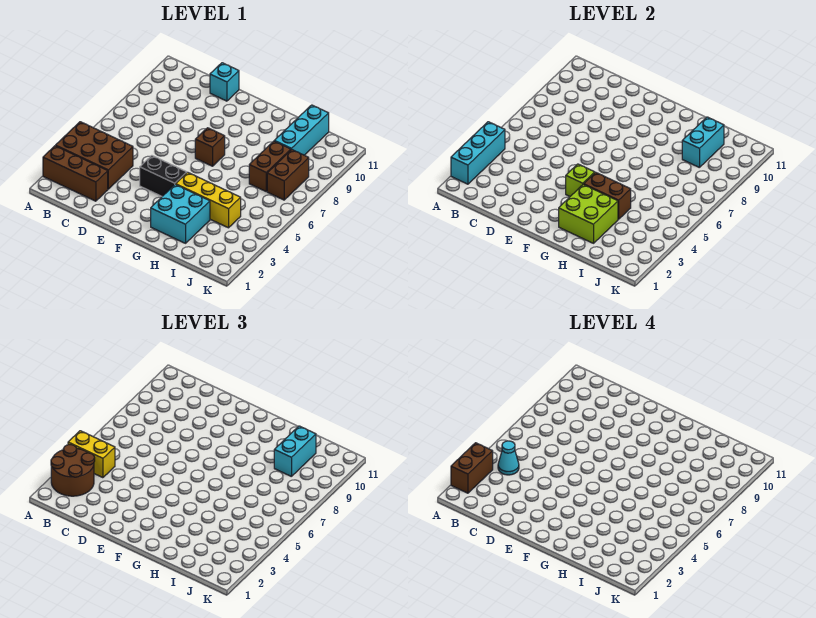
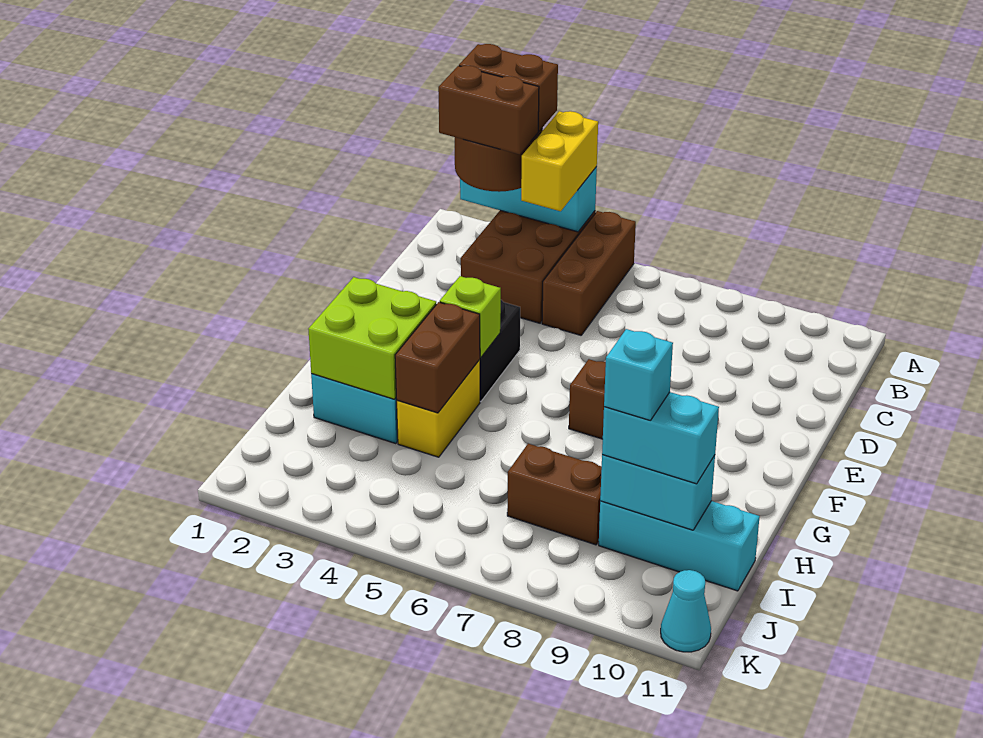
brown brick A2:C2 level 1 -> brown brick A5:C5 level 1
cyan cone B4 level 4 -> cyan cone K11 level 1
cyan brick D11 level 1 -> cyan brick I9 level 4
yellow brick G4:I4 level 1 -> yellow brick G4:H4 level 1
brown brick J7:J8 level 1 -> brown brick B2:B3 level 4

